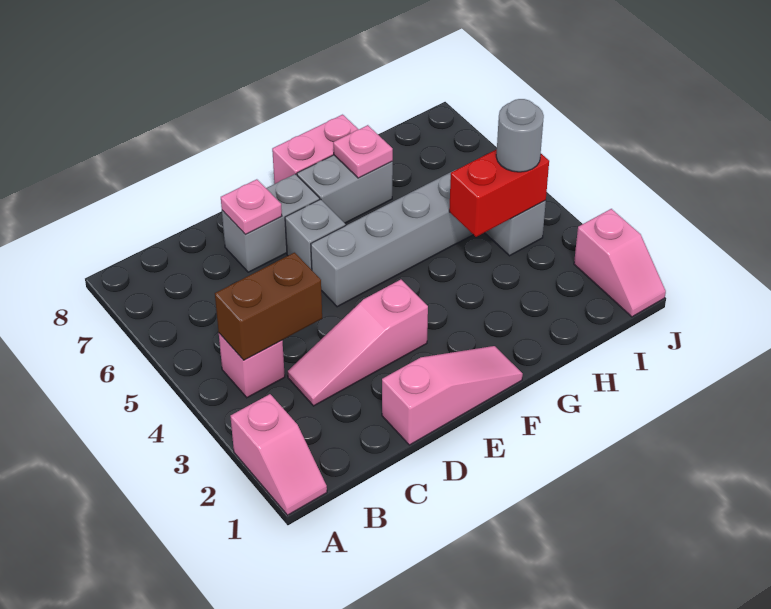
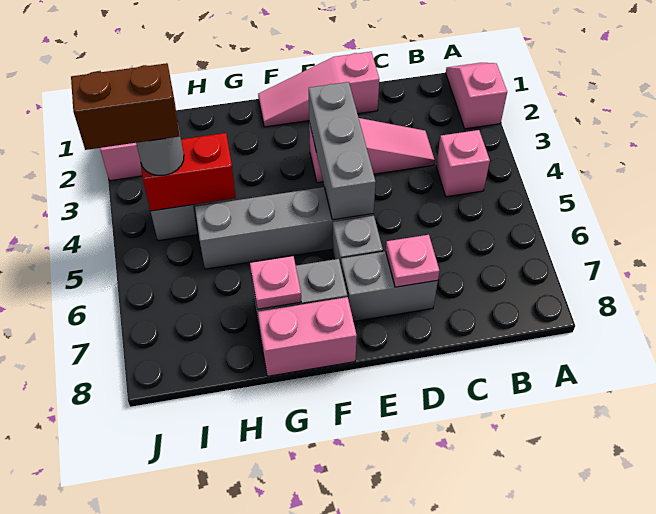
brown brick B4:C4 level 2 -> brown brick I4:J4 level 4
none -> grey brick E3:E5 level 2

